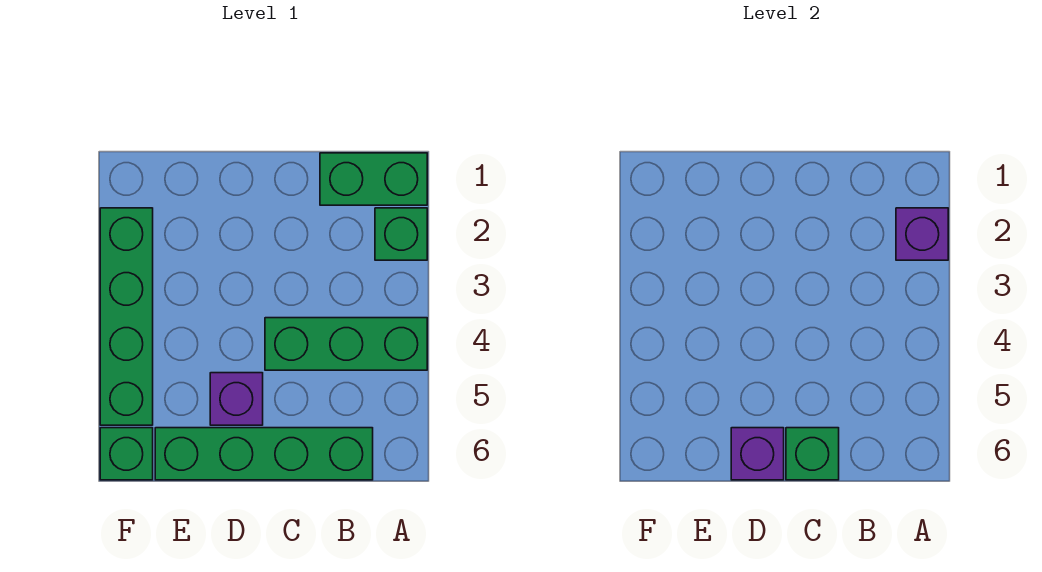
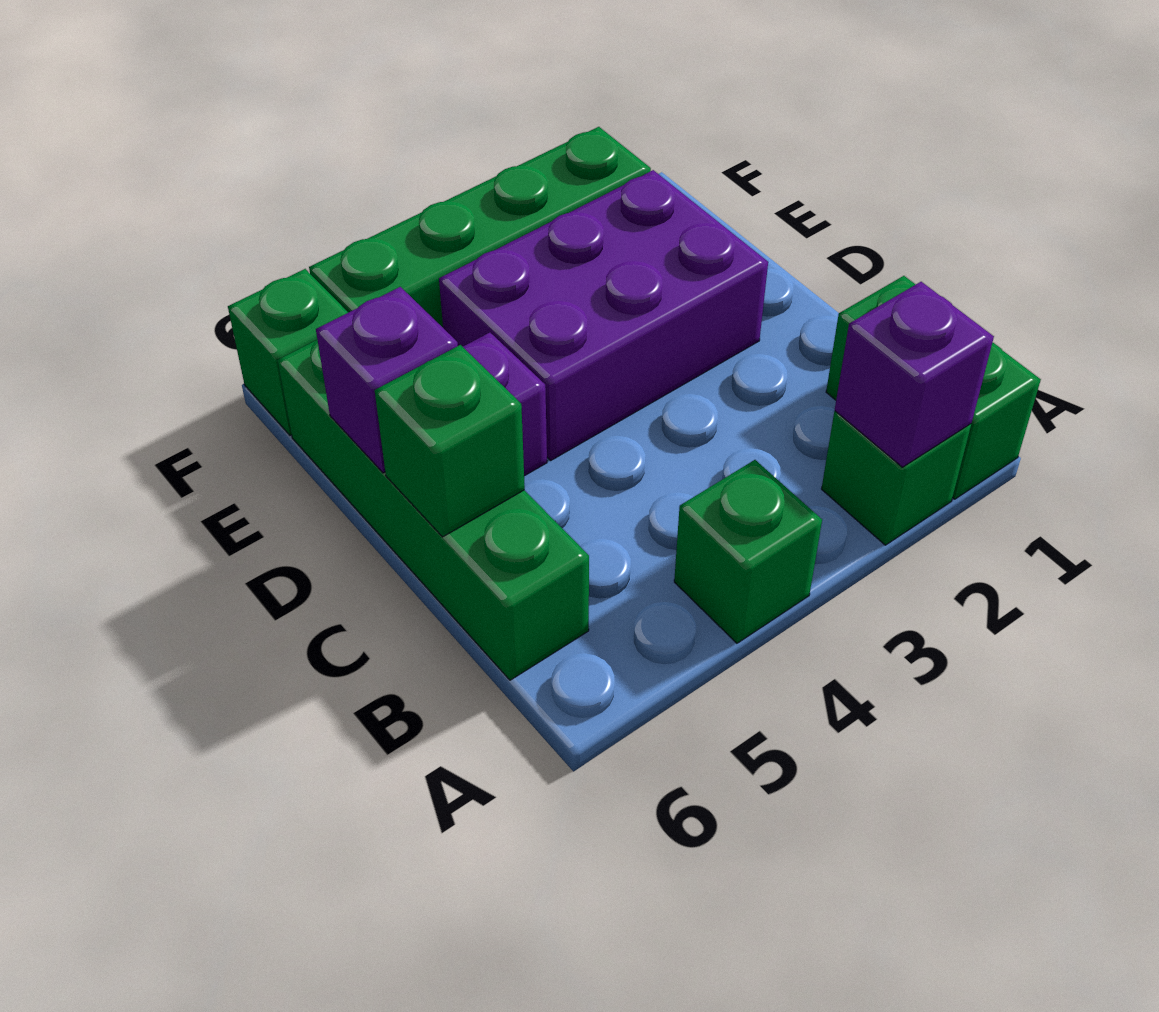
green brick A4:C4 level 1 -> green brick A4 level 1
none -> purple brick D2:E4 level 1

